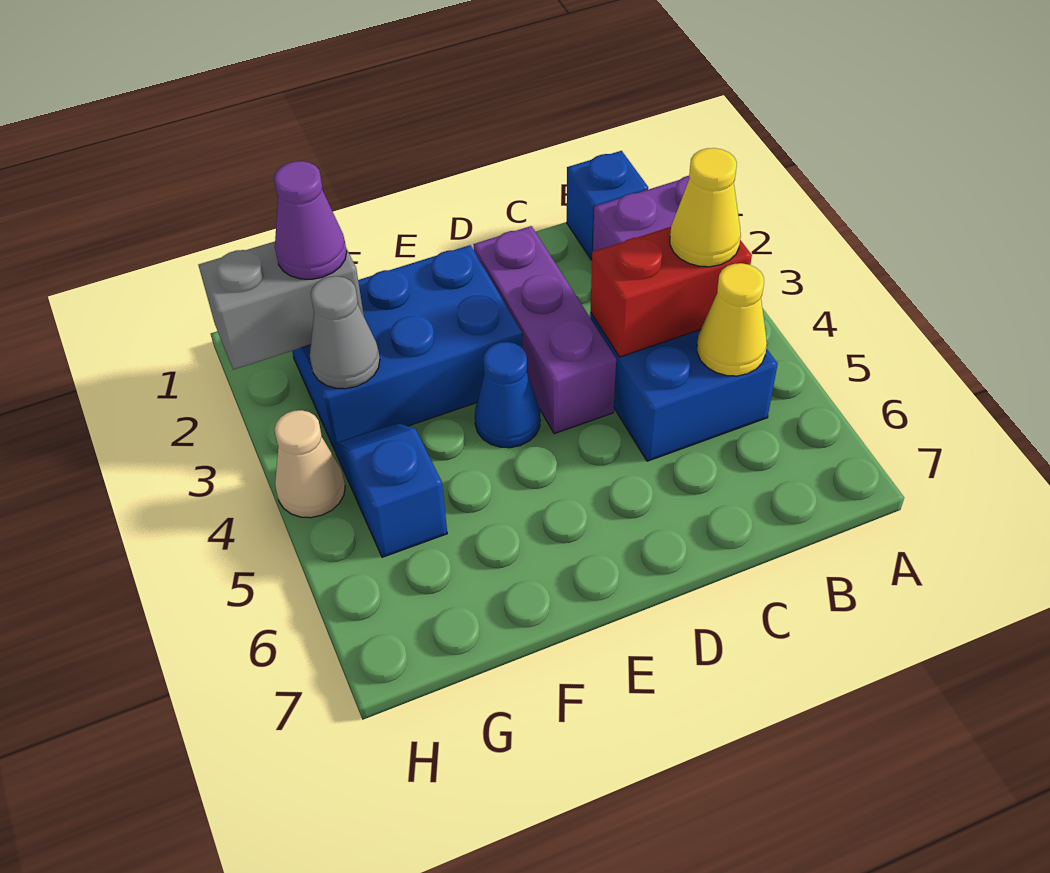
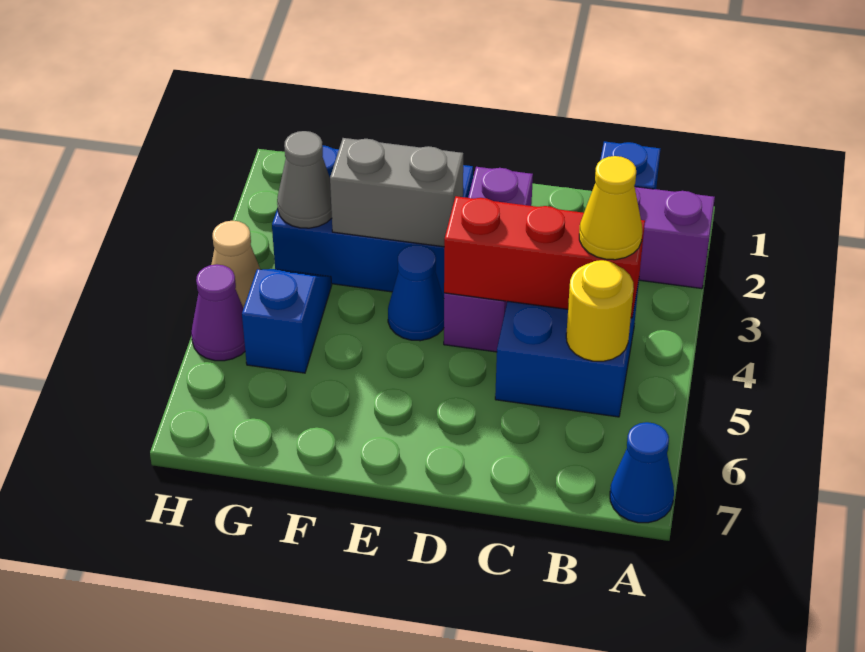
none -> blue cone A7 level 1
red brick B4:C4 level 2 -> red brick B4:D4 level 2
yellow cone B5 level 2 -> yellow round brick B5 level 2
grey brick G2:H2 level 2 -> grey brick E3:F3 level 2
purple cone G2 level 3 -> purple cone H5 level 1

